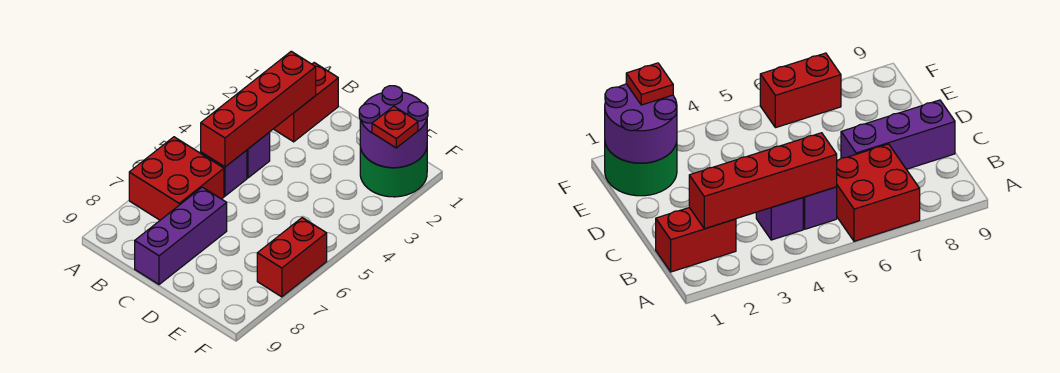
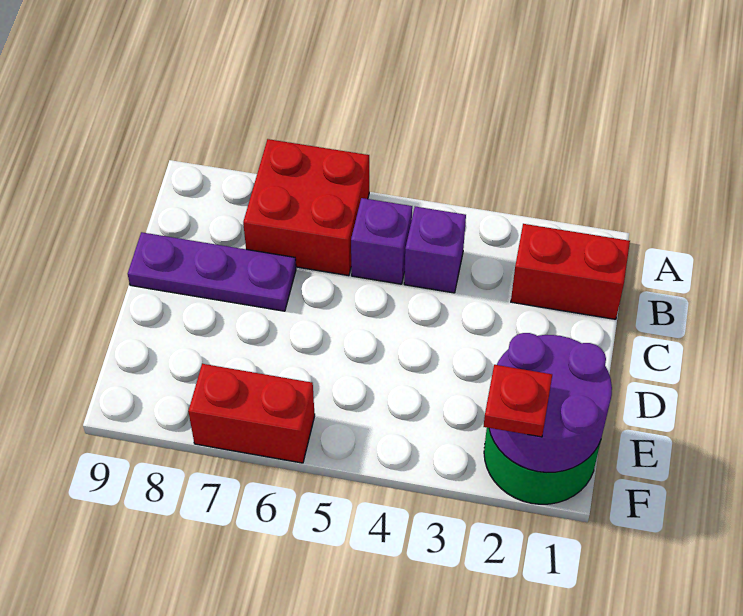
red brick B2:B5 level 2 -> none
purple brick C7:C9 level 1 -> purple plate C7:C9 level 1

